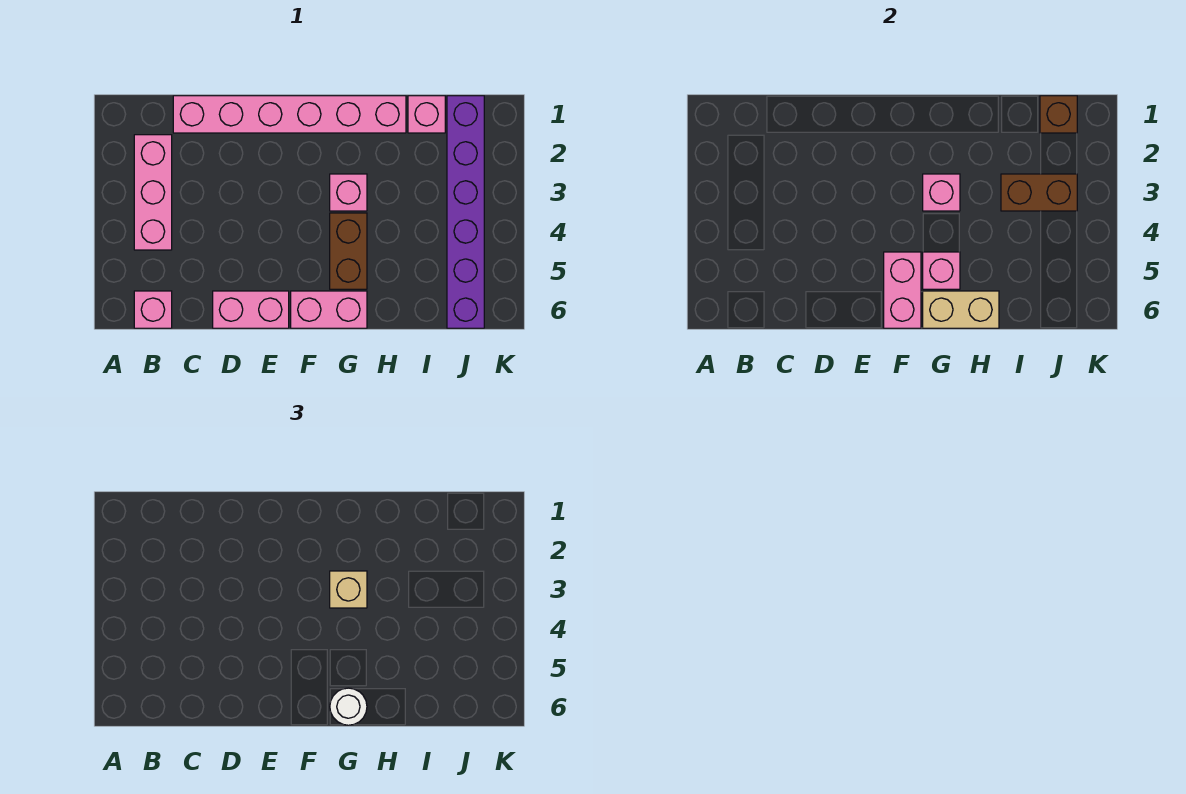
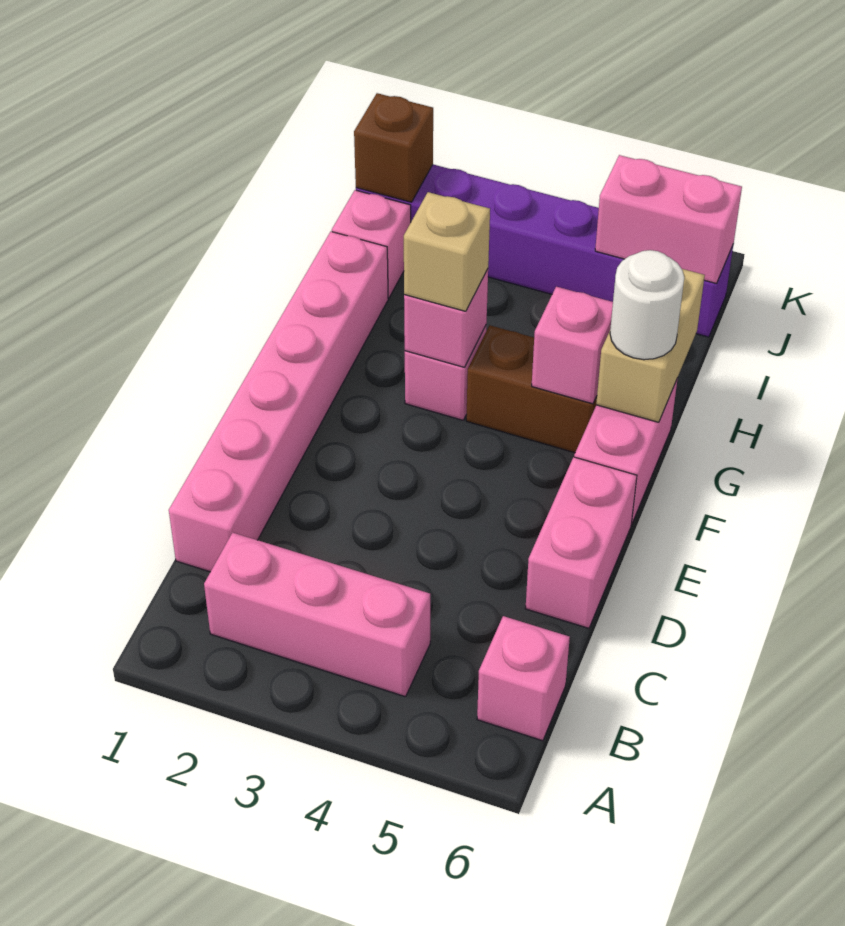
pink brick F5:F6 level 2 -> pink brick J5:J6 level 2
brown brick I3:J3 level 2 -> none

